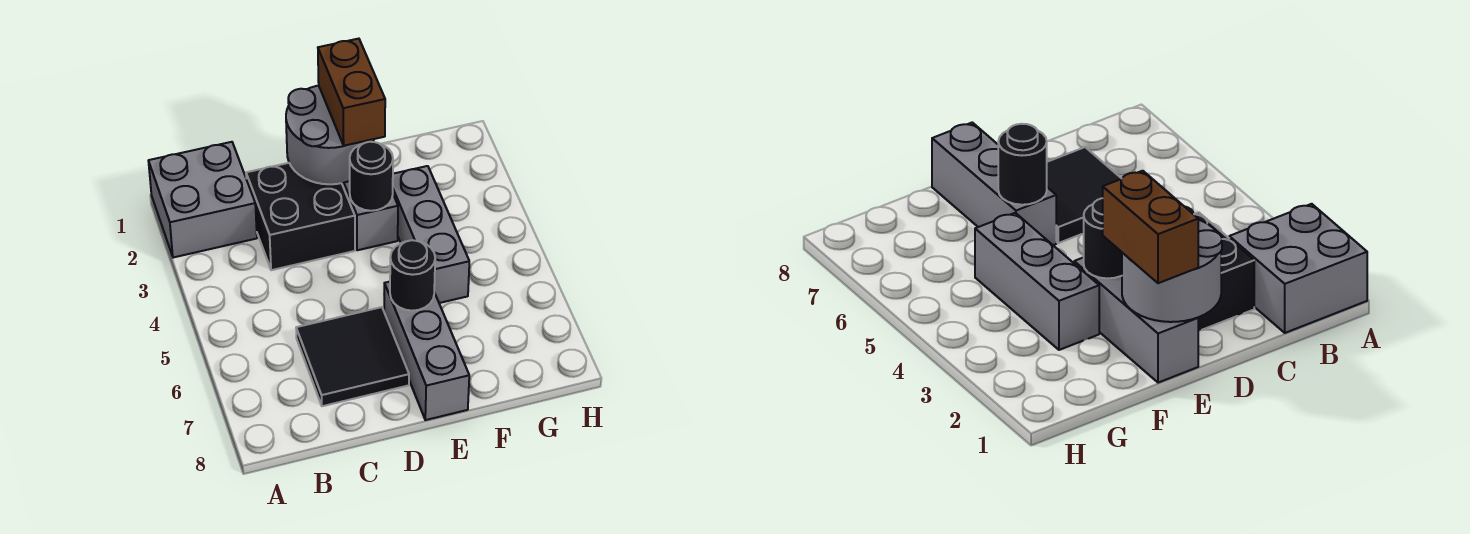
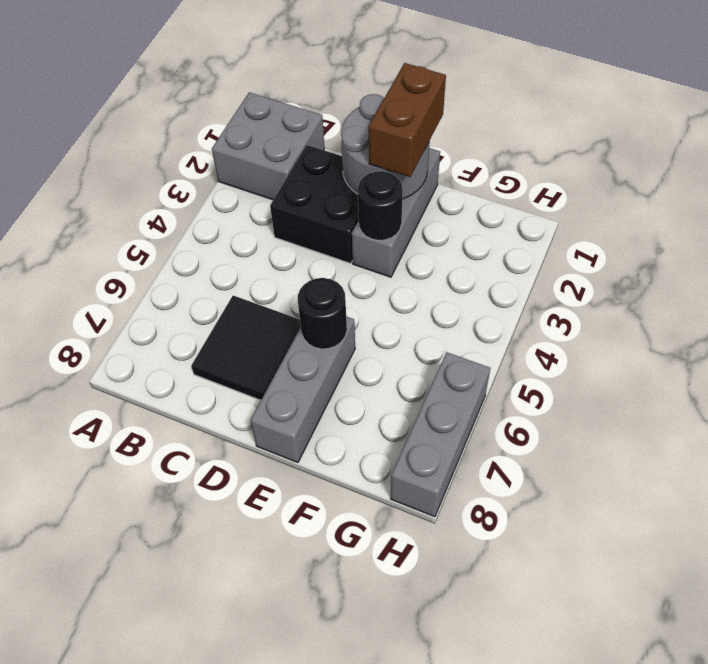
grey brick F3:F5 level 1 -> grey brick H6:H8 level 1

